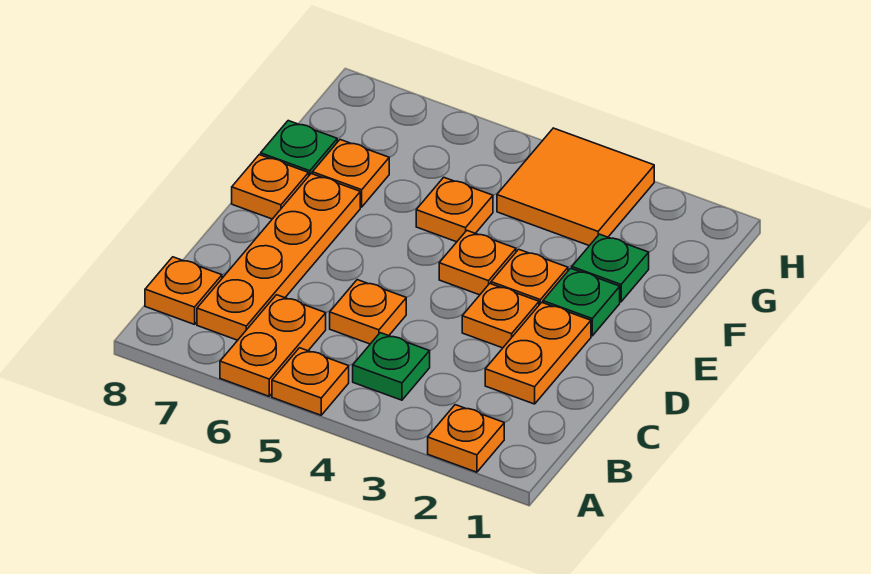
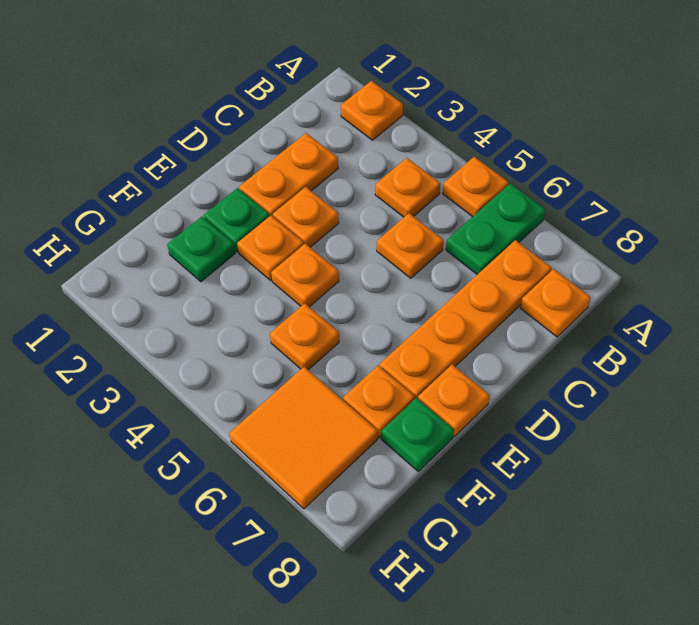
orange plate A6:B6 level 1 -> green plate A6:B6 level 1
green plate B4 level 1 -> orange plate B4 level 1
orange tile G3:H4 level 1 -> orange tile G6:H7 level 1

